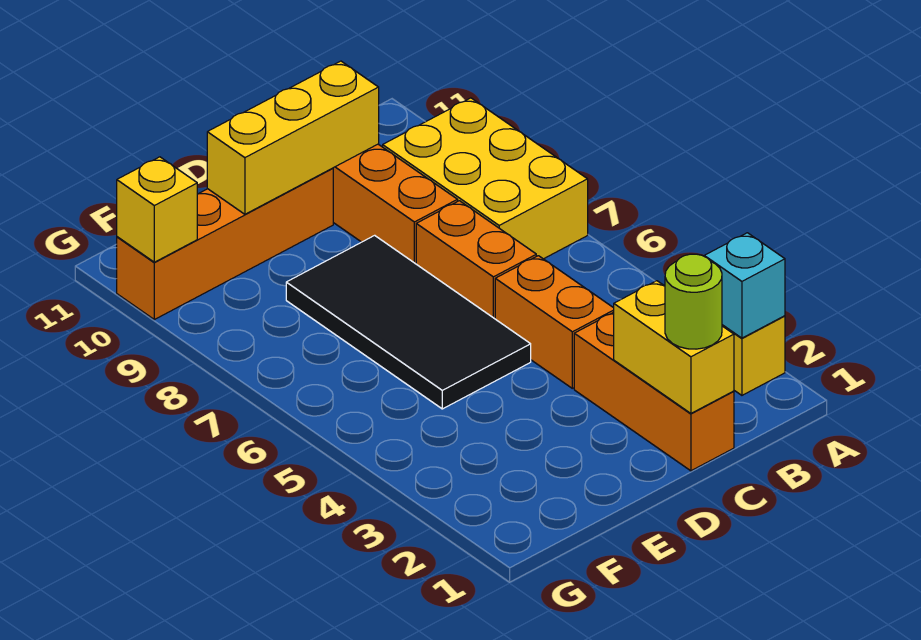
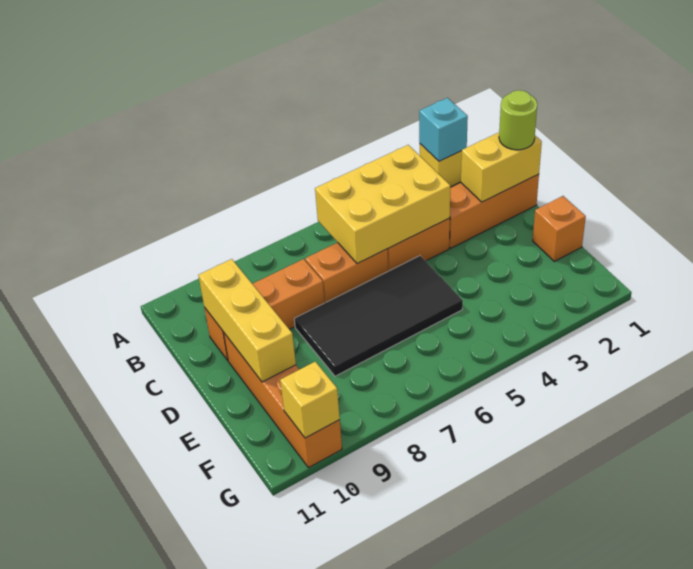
yellow brick A7:B9 level 1 -> yellow brick B4:C6 level 2
none -> orange brick E1 level 1

